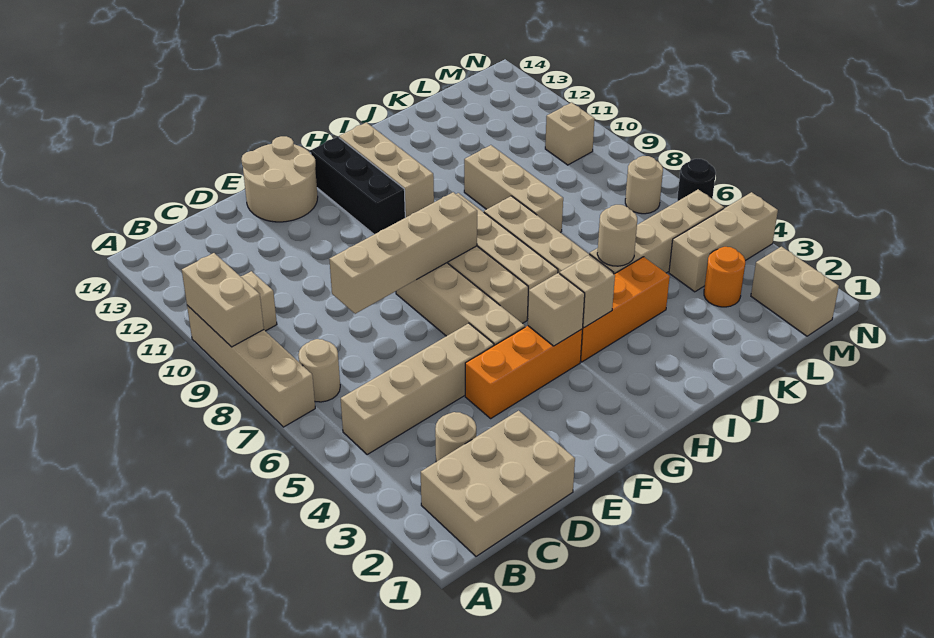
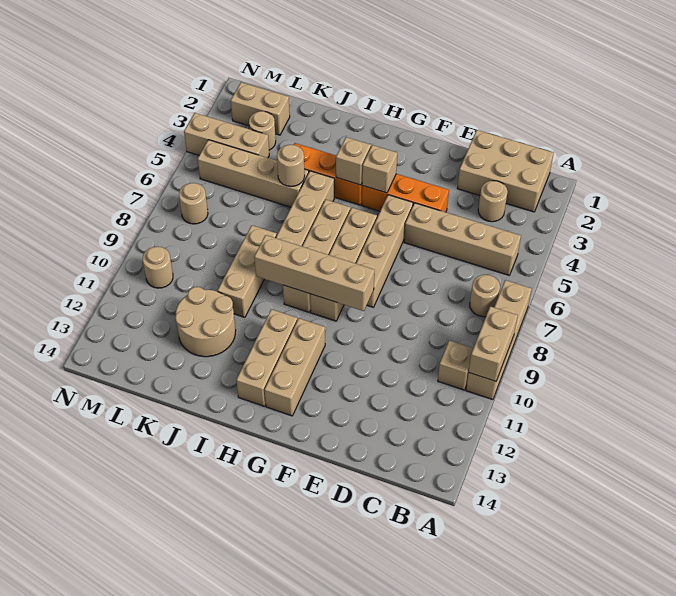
tan brick D8:G8 level 2 -> tan brick F9:I9 level 2
tan round brick E13:F14 level 1 -> tan round brick J11:K12 level 1
black brick G11:G13 level 1 -> tan brick G11:G13 level 1
orange round brick L3 level 1 -> tan round brick L3 level 1
tan brick M1:M2 level 1 -> tan brick L2:M2 level 1
tan brick M10 level 1 -> tan round brick M10 level 1
black round brick N6 level 1 -> none

